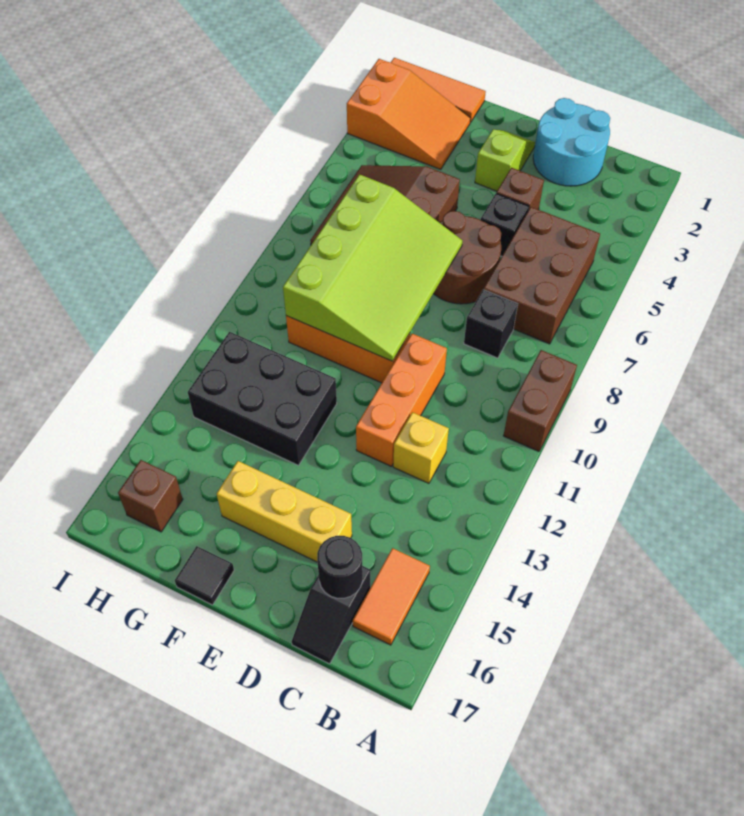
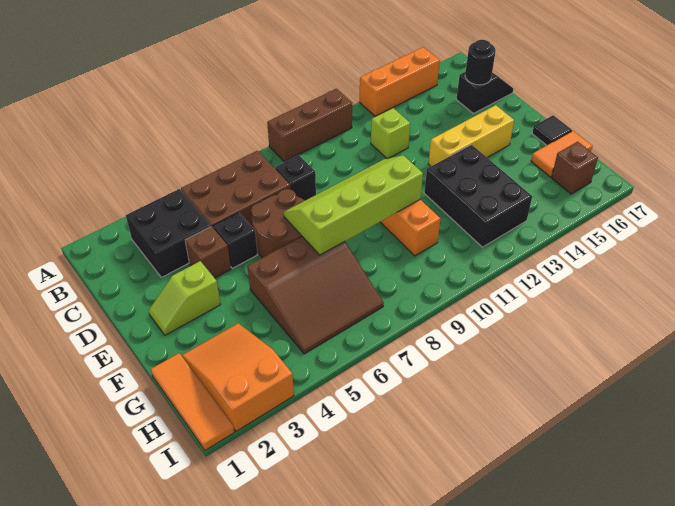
brown brick A9:A10 level 1 -> brown brick A9:A11 level 1
none -> black brick B3:C4 level 1
orange tile B15:B16 level 1 -> orange tile G16:G17 level 1
cyan round brick C1:D2 level 1 -> none
yellow brick C12 level 1 -> lime brick C12 level 1
orange brick D10:D12 level 1 -> orange brick A13:A15 level 1
yellow brick D15:F15 level 1 -> yellow brick E13:E15 level 1
lime slope E7:G10 level 2 top G -> lime slope E7:F10 level 2 top F

